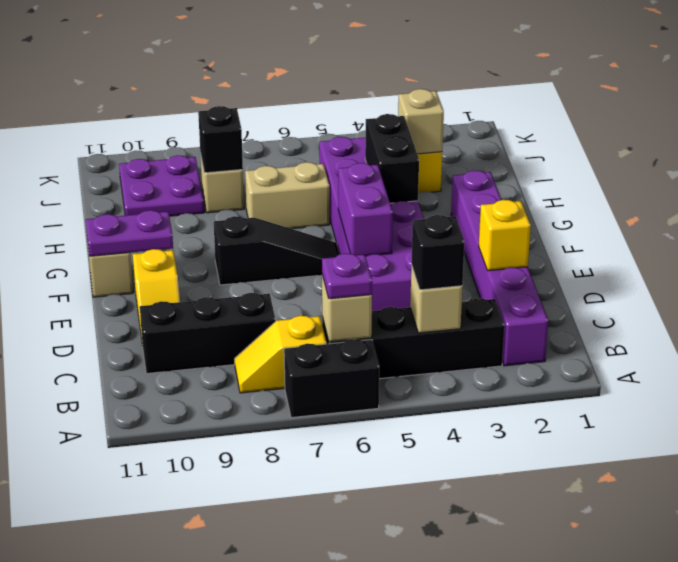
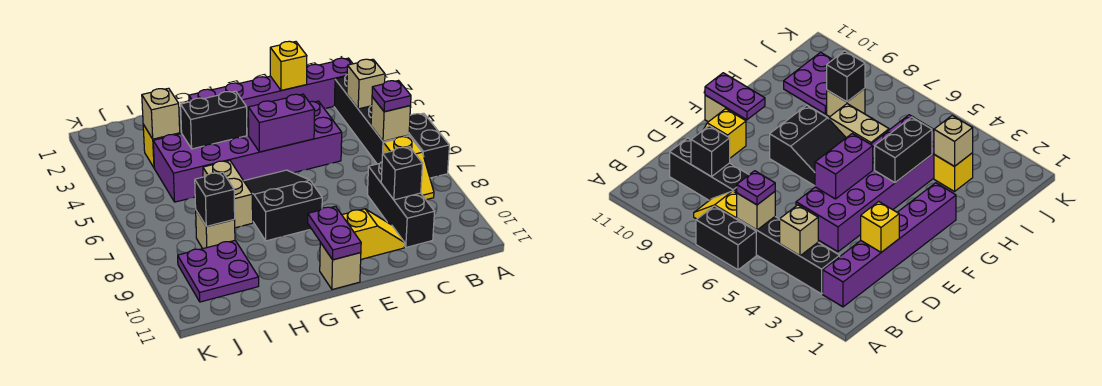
black brick B4 level 3 -> black brick C9 level 2
black slope F6:F8 level 1 top 8 -> black slope F6:G8 level 1 top 8

